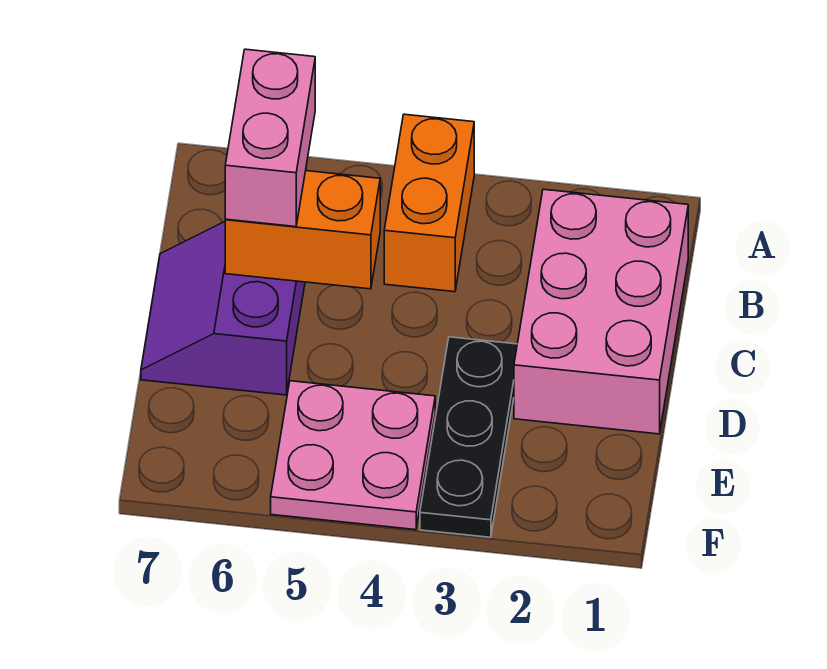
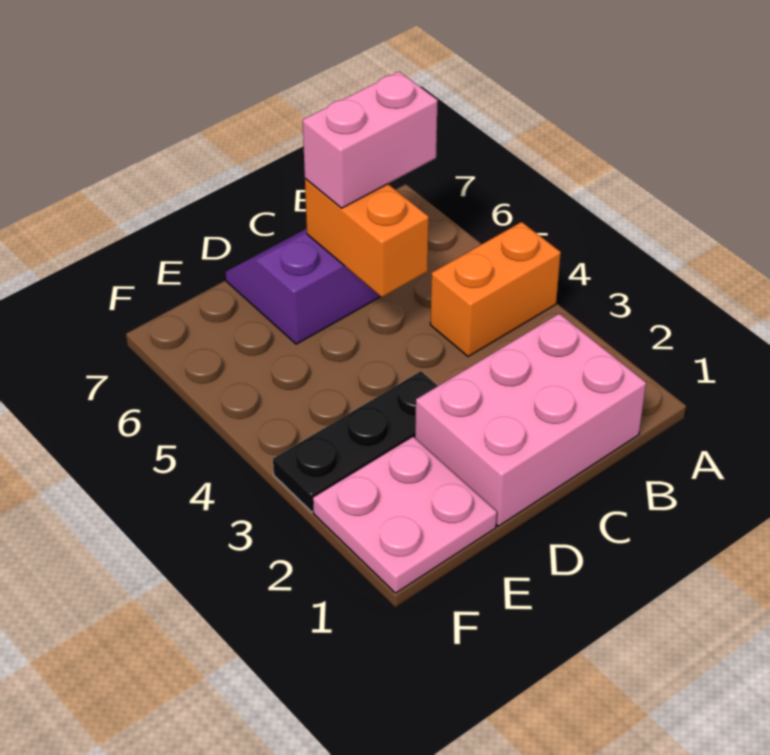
pink plate E4:F5 level 1 -> pink plate E1:F2 level 1

